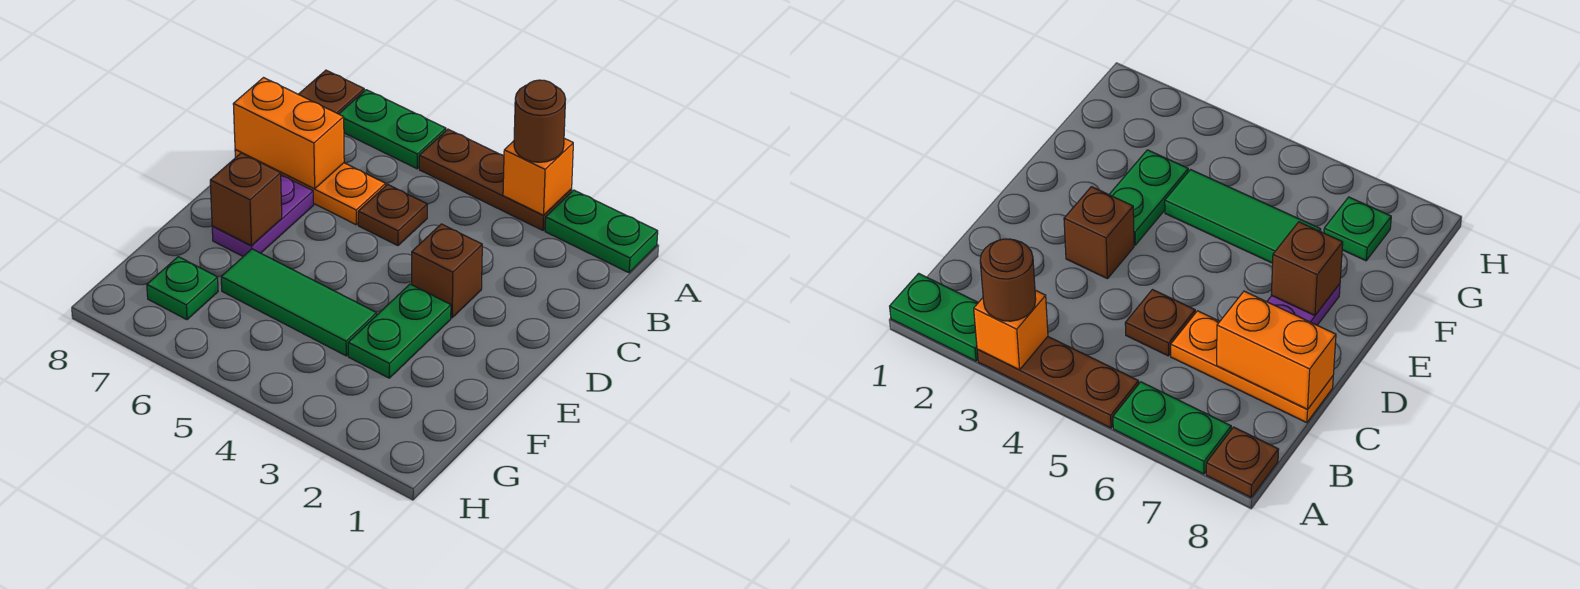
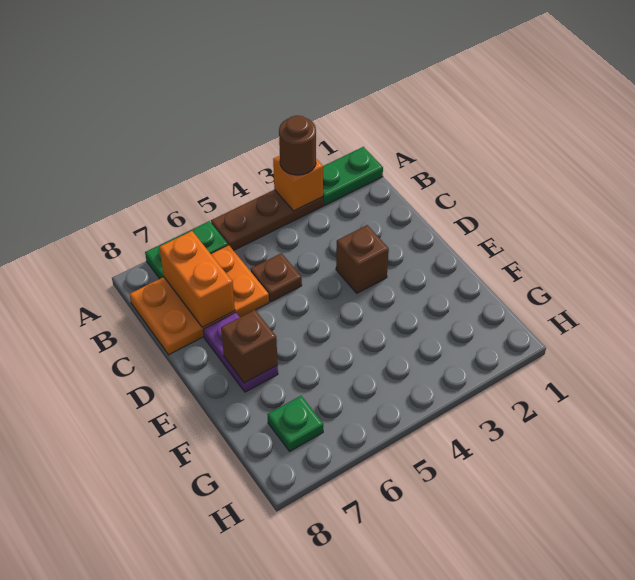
brown plate A8 level 1 -> none
orange plate C6:C8 level 1 -> orange plate B6:C8 level 1
orange brick C7:C8 level 2 -> orange brick B7:C7 level 2
green plate E3:F3 level 1 -> none
green tile F4:F6 level 1 -> none

